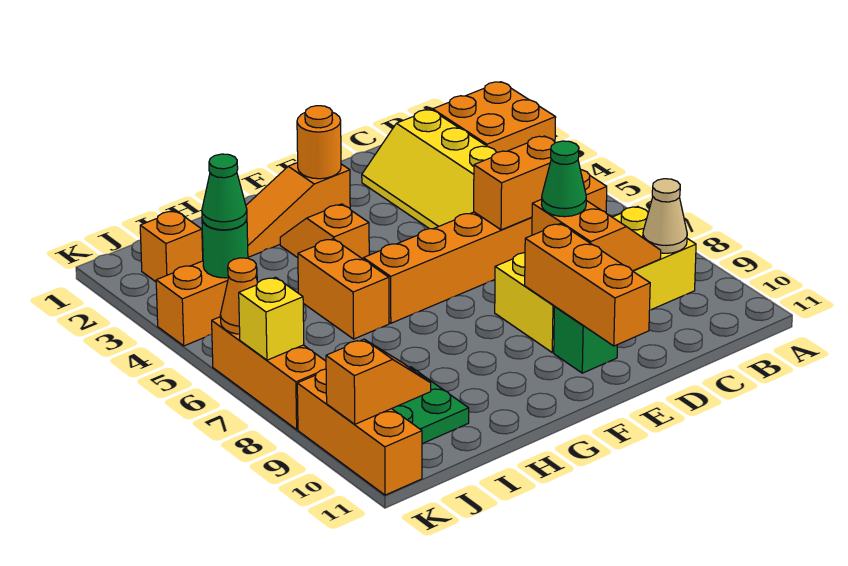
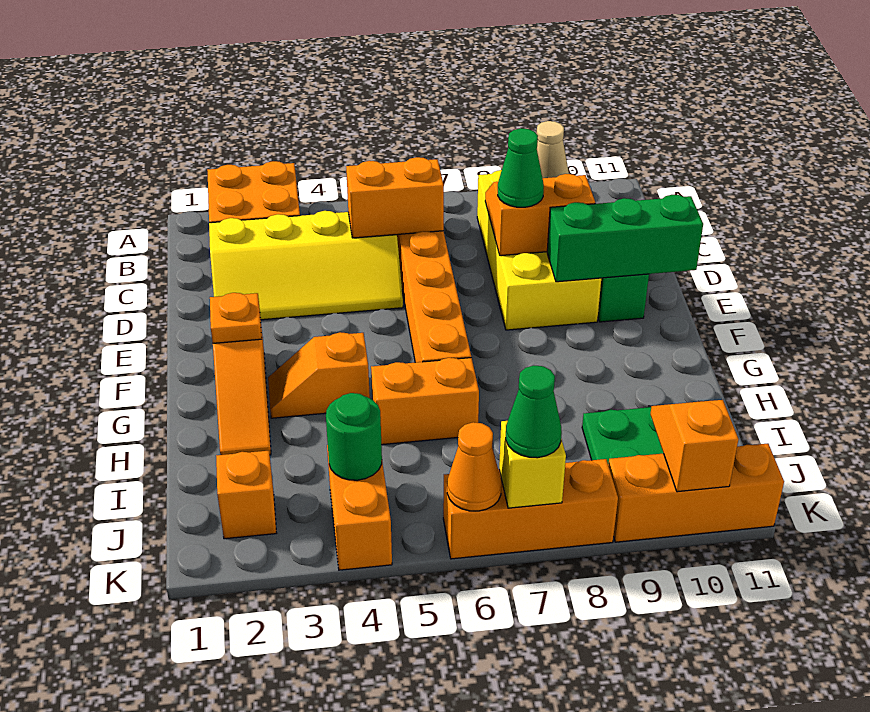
orange brick C6:D6 level 2 -> orange brick C5:C6 level 2
orange brick E9:E11 level 2 -> green brick E9:E11 level 2
orange round brick F2 level 2 -> orange plate F2 level 2
green cone J4 level 3 -> green cone K7 level 3

